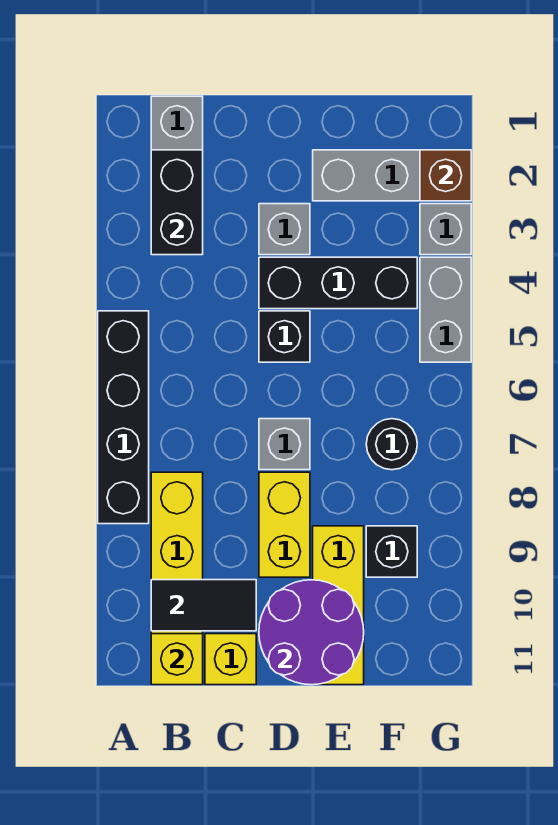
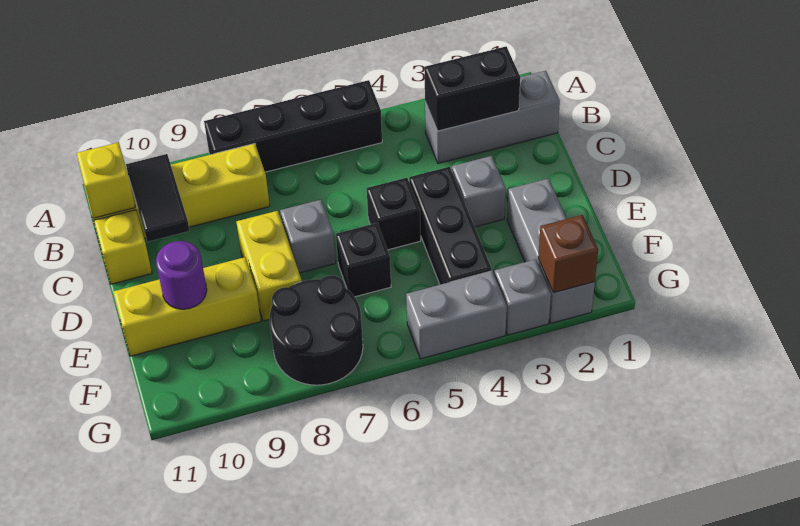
yellow brick D8:D9 level 1 -> yellow brick D8:E8 level 1
purple round brick D10:E11 level 2 -> purple round brick E10 level 2
black round brick F7 level 1 -> black round brick F7:G8 level 1
black brick F9 level 1 -> black brick E6 level 1

